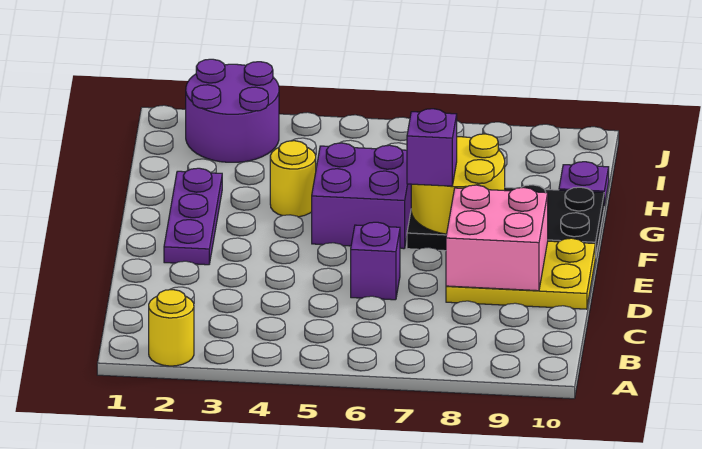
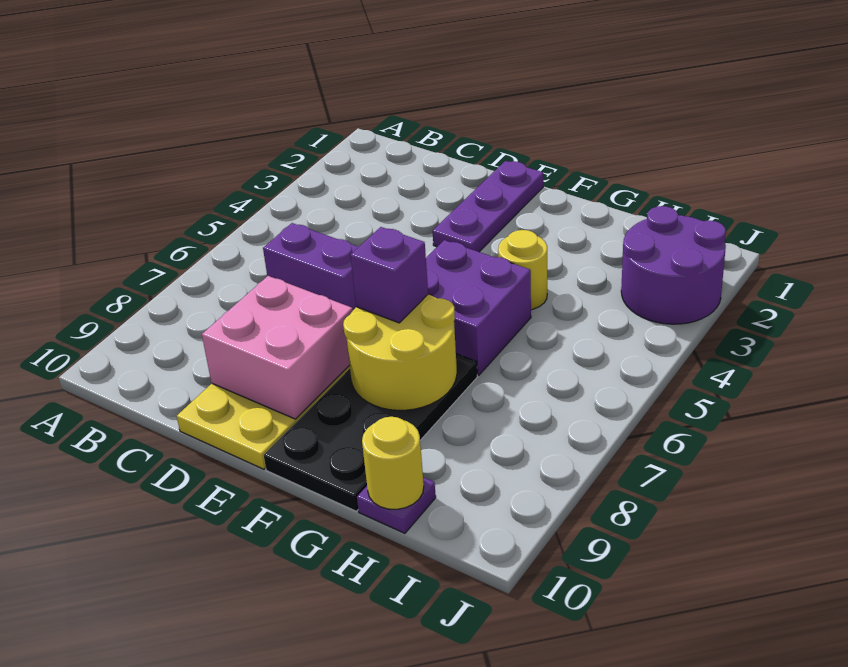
yellow round brick A2 level 1 -> yellow round brick H10 level 2
purple brick D6 level 1 -> purple brick C6:D6 level 1
purple plate E2:G2 level 1 -> purple plate E1:E3 level 1

